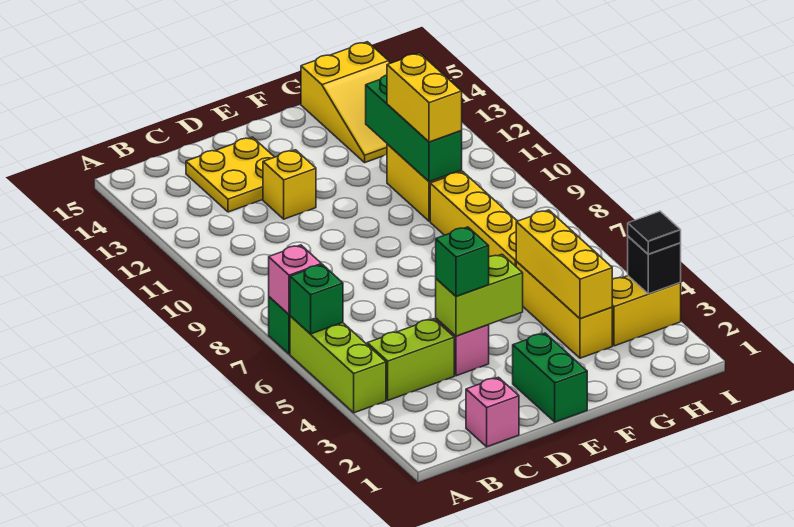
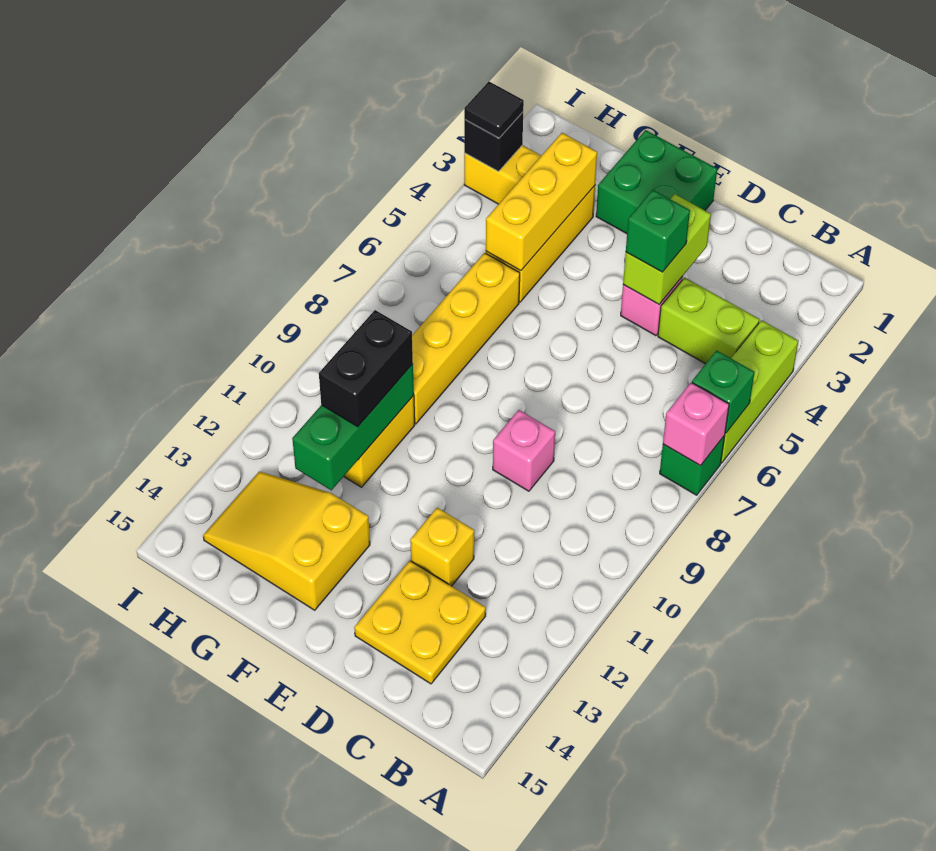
pink brick C1 level 1 -> pink brick D9 level 1
lime brick D4:E4 level 2 -> lime brick D3:D4 level 2
green brick E1:E2 level 1 -> green brick E1:F2 level 1
yellow brick G10:G11 level 3 -> black brick G10:G11 level 3
yellow slope G13:H15 level 1 top 15 -> yellow slope F13:H14 level 1 top F

